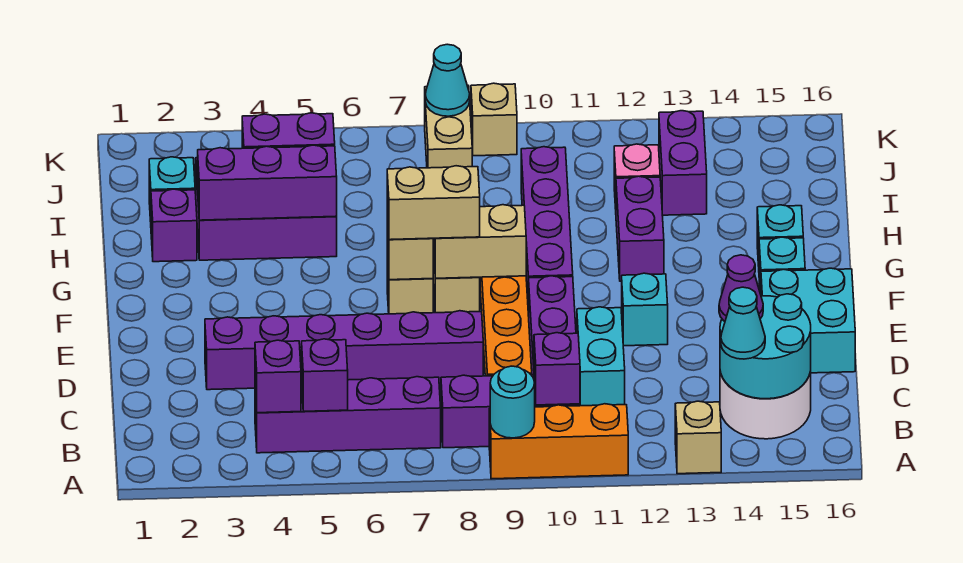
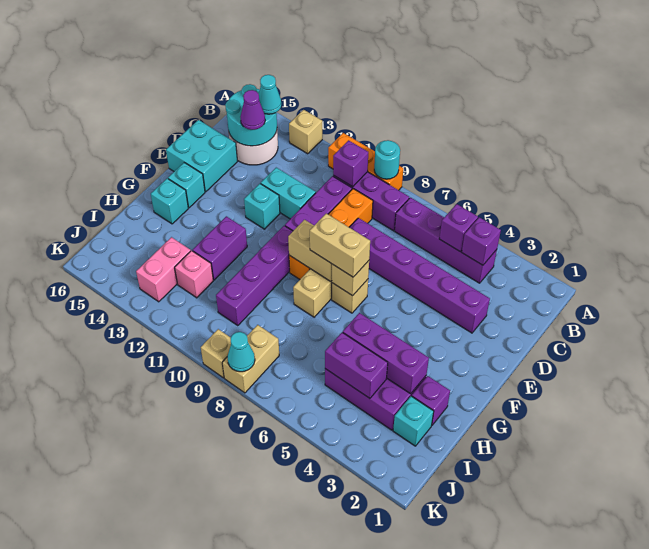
cyan brick C11:D11 level 1 -> cyan brick D11:D12 level 1
purple brick I13:J13 level 1 -> pink brick I13:J13 level 1

